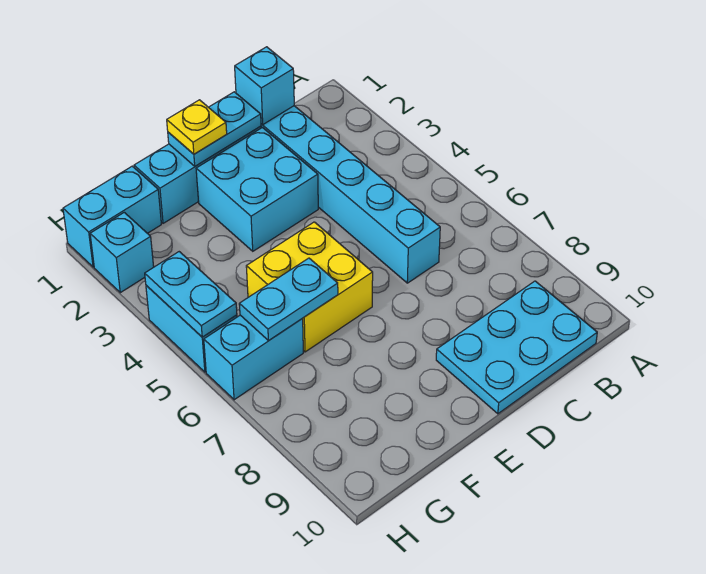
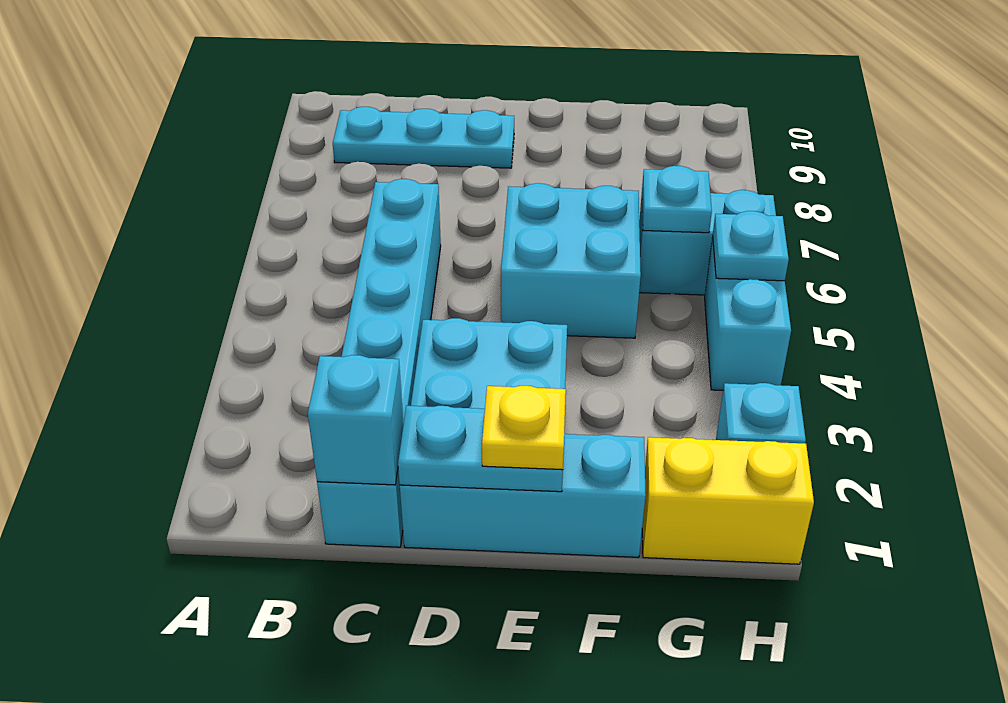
cyan plate B9:D10 level 1 -> cyan plate B9:D9 level 1
yellow brick E5:F6 level 1 -> cyan brick E5:F6 level 1
cyan plate F6:G6 level 2 -> cyan plate G6 level 2
cyan brick G1:H1 level 1 -> yellow brick G1:H1 level 1
cyan plate H4:H5 level 2 -> cyan plate H5 level 2

